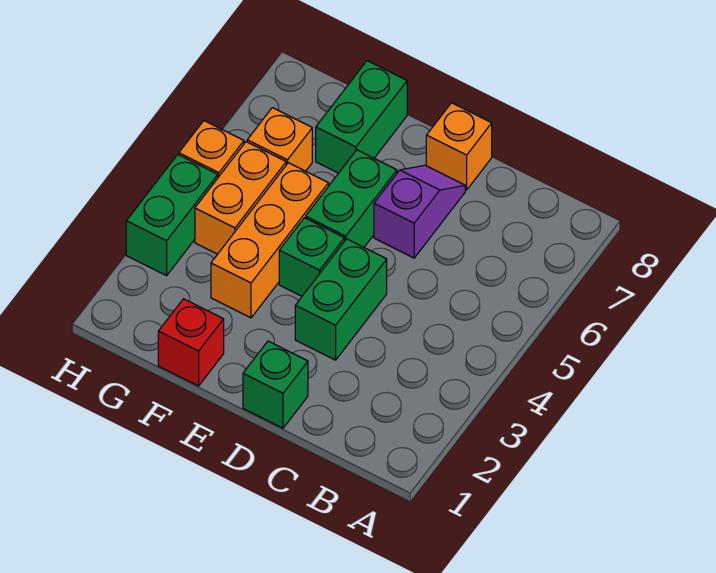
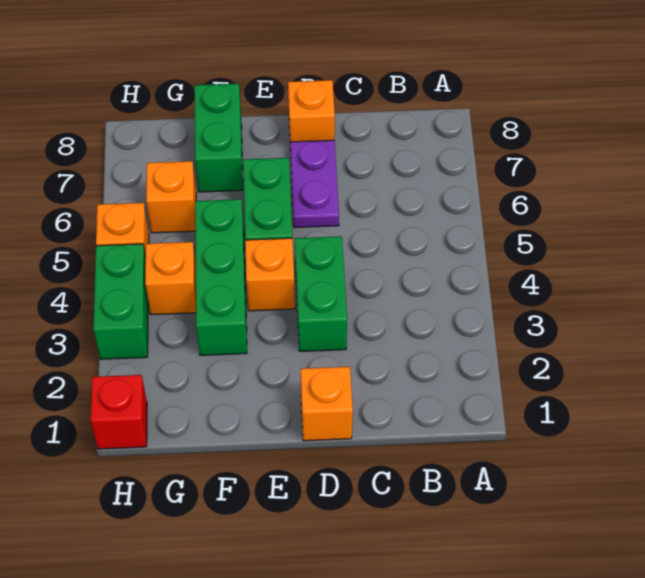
green brick D1 level 1 -> orange brick D1 level 1
purple slope D6:D7 level 1 top 6 -> purple plate D6:D7 level 1
green brick E4 level 1 -> orange brick E4 level 1
red brick F1 level 1 -> red brick H1 level 1
orange brick F3:F5 level 1 -> green brick F3:F5 level 1
orange brick G4:G5 level 1 -> orange brick G4 level 1

